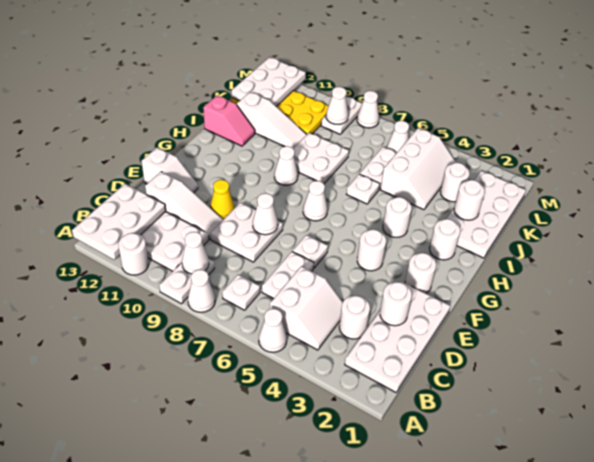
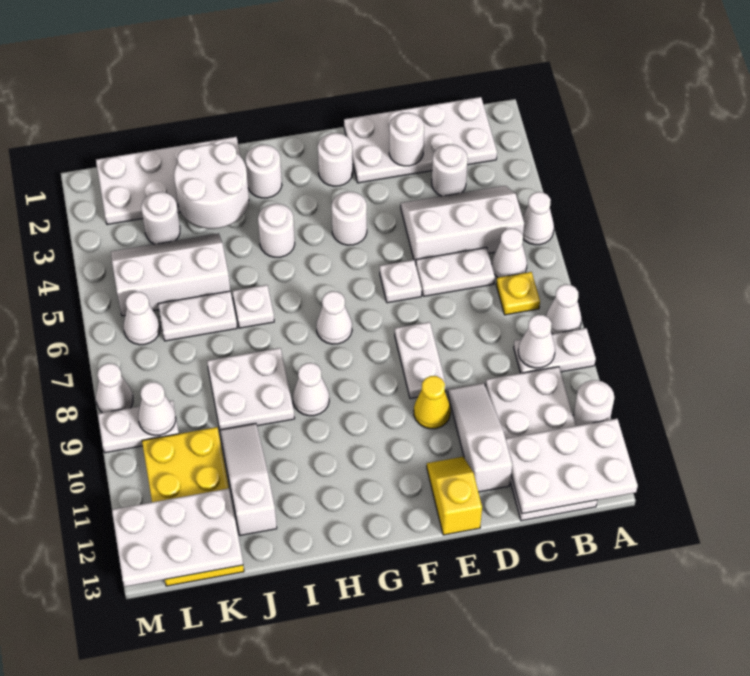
white slope B4:C5 level 1 top 5 -> white slope B4:D5 level 1 top 5
white plate B7 level 1 -> yellow plate B7 level 1
white plate D8:E9 level 1 -> white plate E8:E9 level 1
white cone E8 level 2 -> white cone B6 level 1
white slope E12:E13 level 1 top 13 -> yellow slope E12:E13 level 1 top 13
pink slope I12:I13 level 1 top 13 -> none
white round brick J2 level 2 -> white round brick I2:J3 level 2

